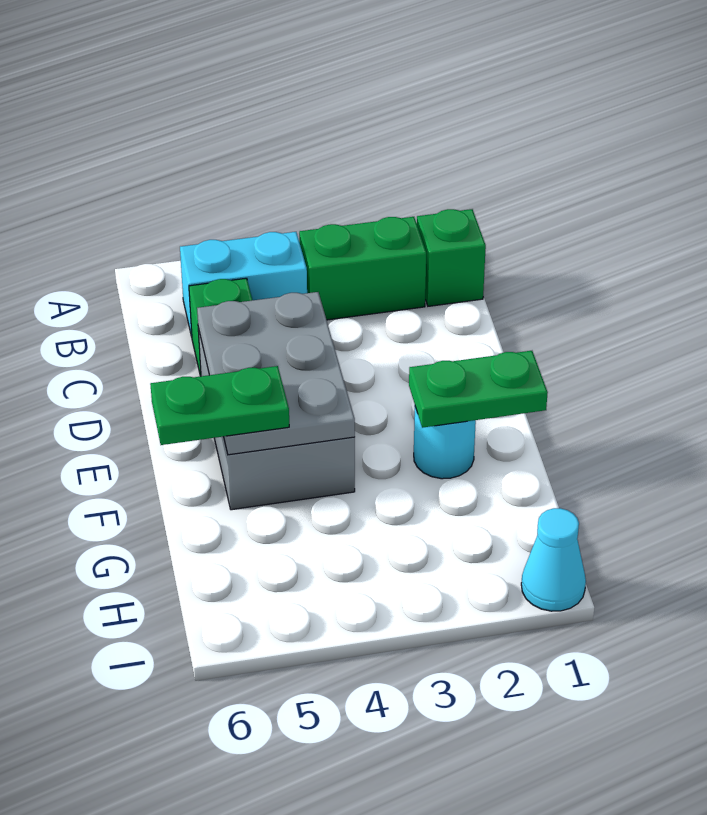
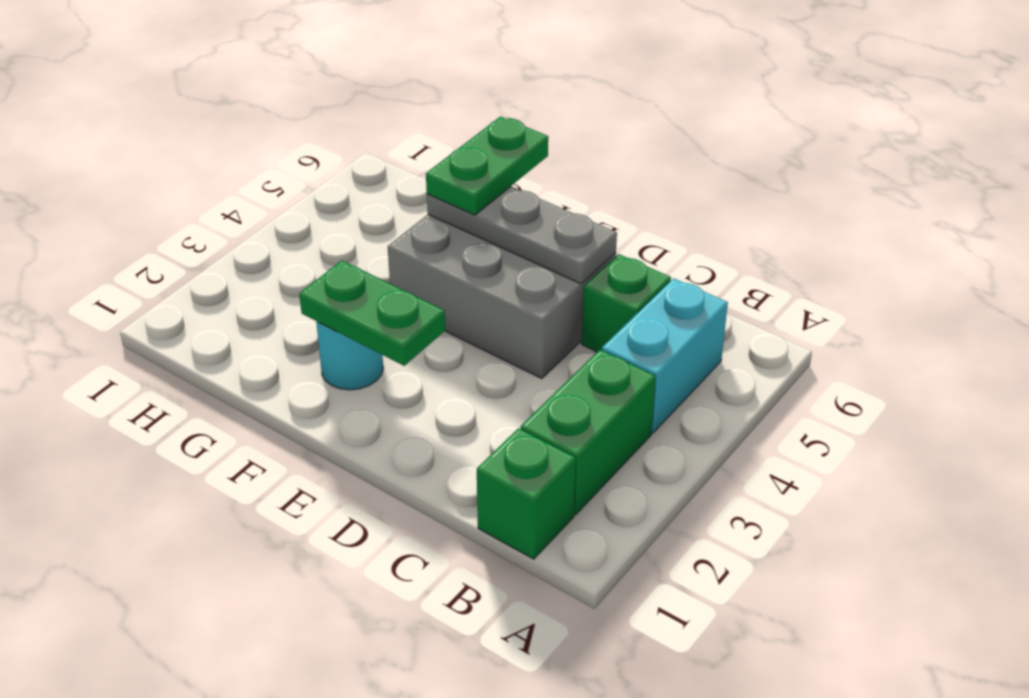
grey plate D4:F5 level 2 -> grey plate D5:F5 level 2
green plate F1:F2 level 2 -> green plate E2:F2 level 2
cyan cone I1 level 1 -> none

